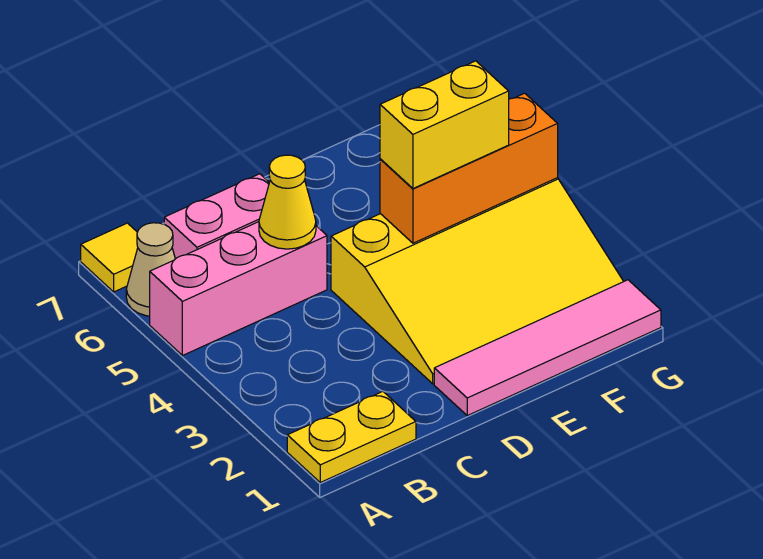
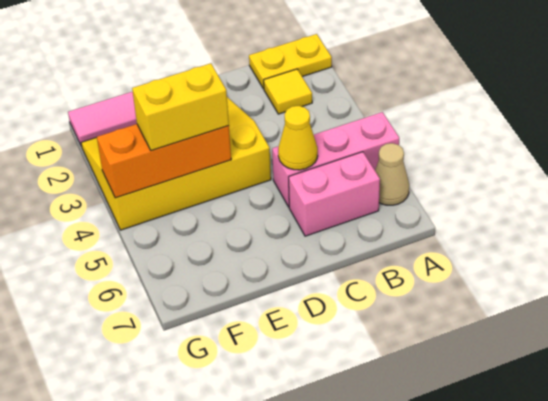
yellow tile A7 level 1 -> yellow tile B2 level 1

